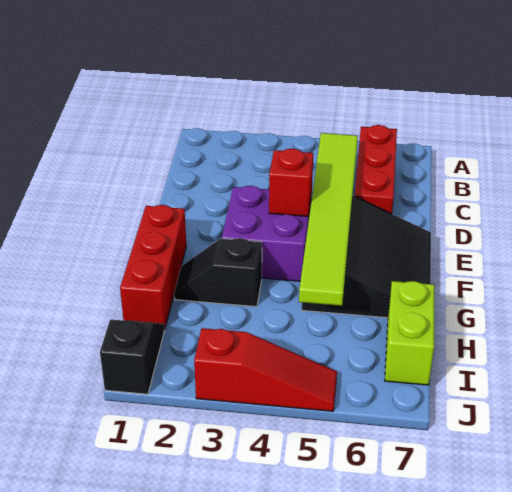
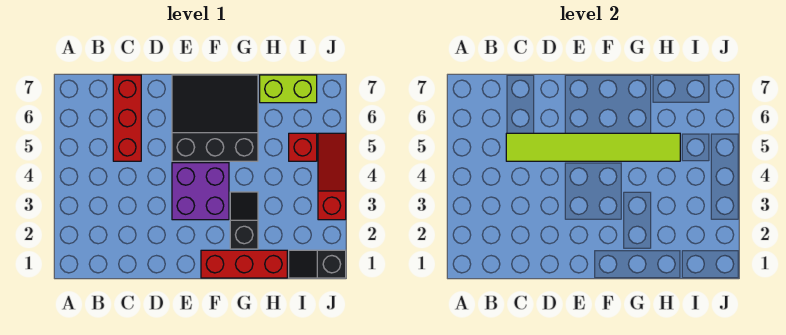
red brick B6:D6 level 1 -> red brick C5:C7 level 1
red brick E4 level 2 -> red brick I5 level 1
black slope G2:G3 level 1 top 3 -> black slope G2:G3 level 1 top 2

